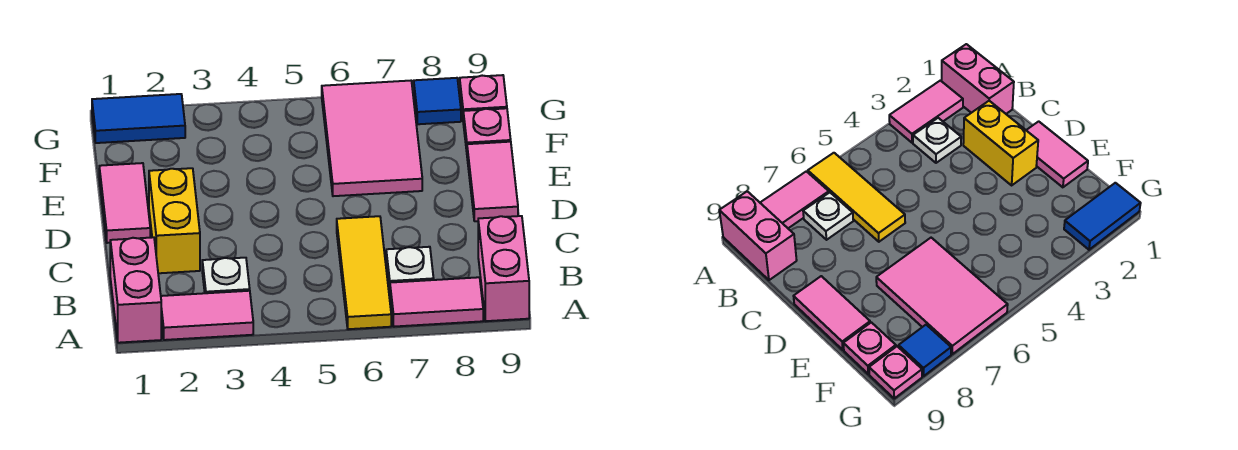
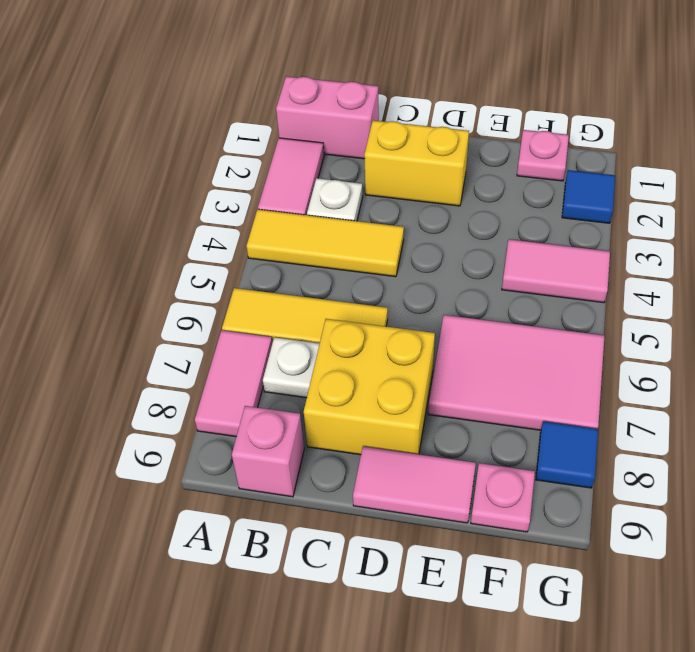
none -> yellow tile A4:C4 level 1
pink brick A9:B9 level 1 -> pink brick B9 level 1
none -> yellow brick C7:D8 level 1
pink tile D1:E1 level 1 -> pink tile F4:G4 level 1
blue tile G1:G2 level 1 -> blue tile G2 level 1
pink plate G9 level 1 -> pink plate F1 level 1

